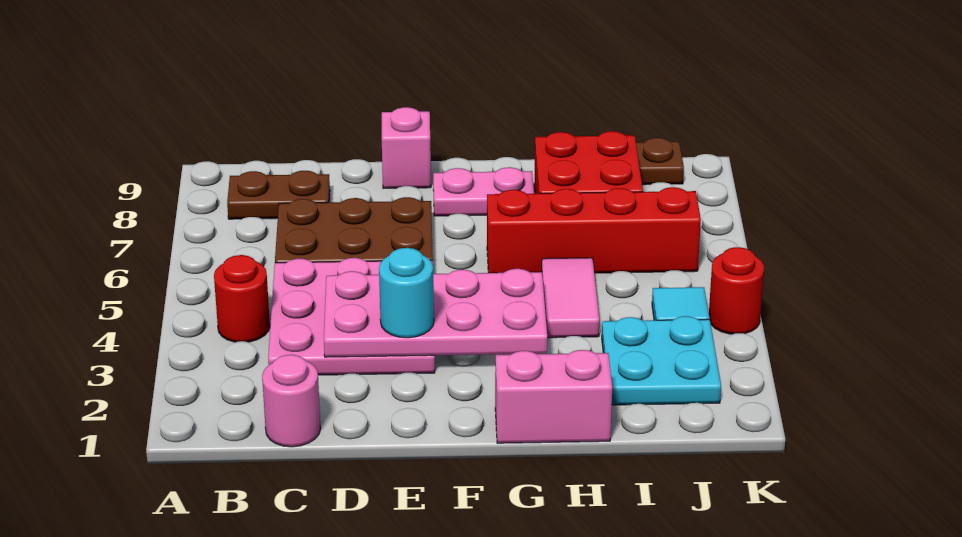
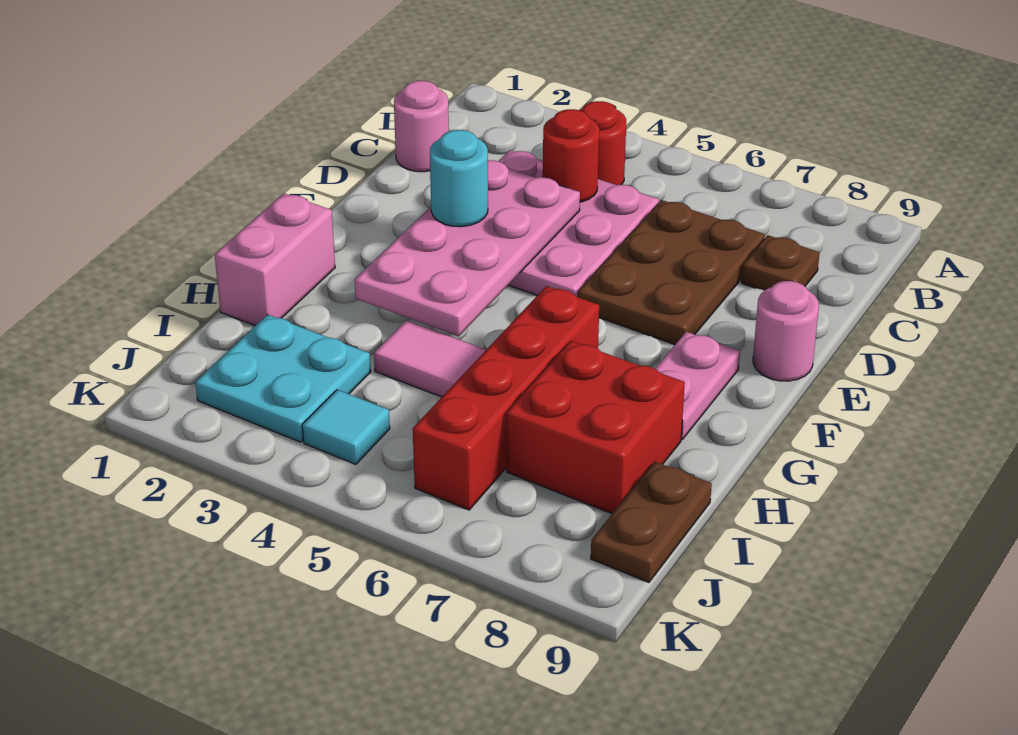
brown plate B8:C8 level 1 -> brown plate C8 level 1
pink brick E9 level 1 -> pink round brick E9 level 1
red round brick K4 level 1 -> red round brick C4 level 2

